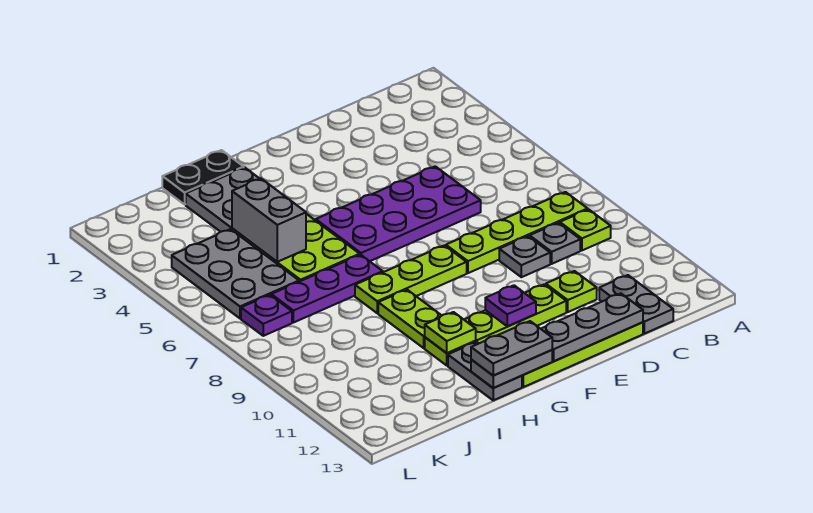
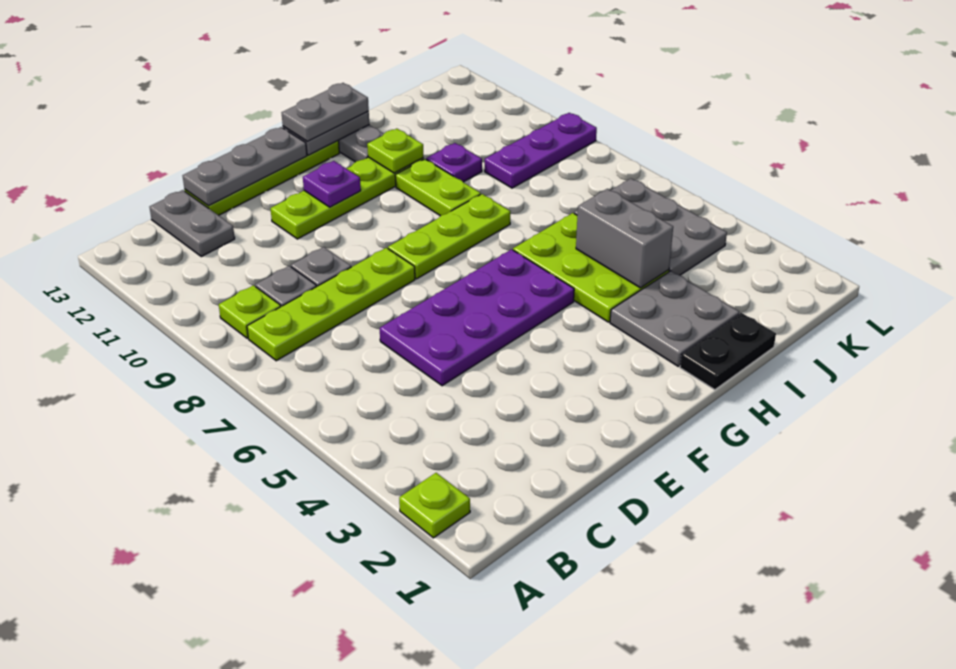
lime plate D11 level 1 -> lime plate A2 level 1
purple plate H7:J7 level 1 -> purple plate J9:L9 level 1
purple plate K7 level 1 -> purple plate I10 level 1

